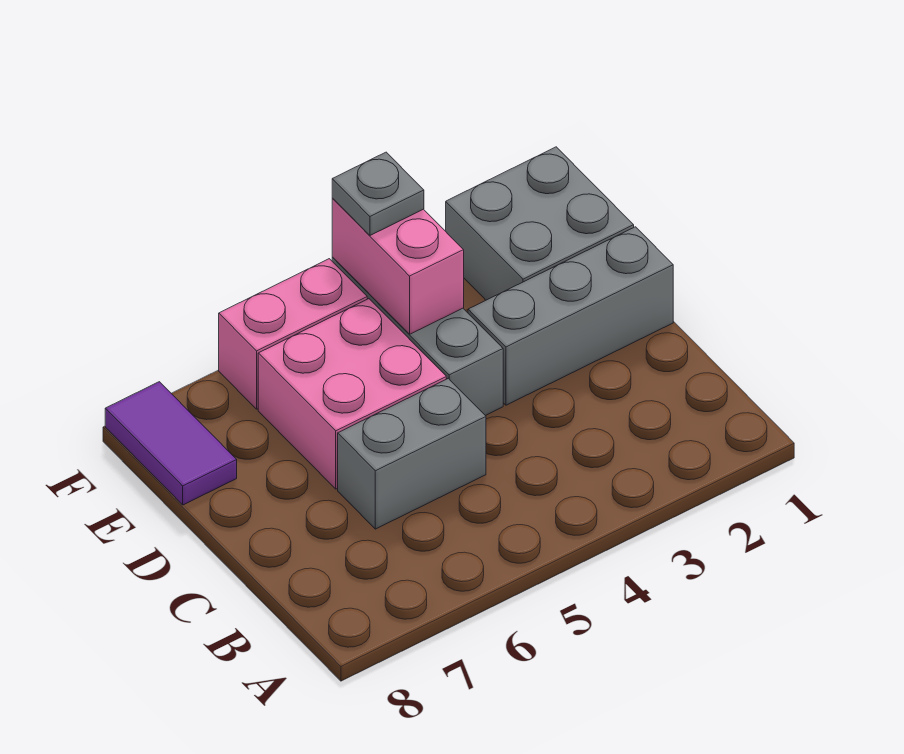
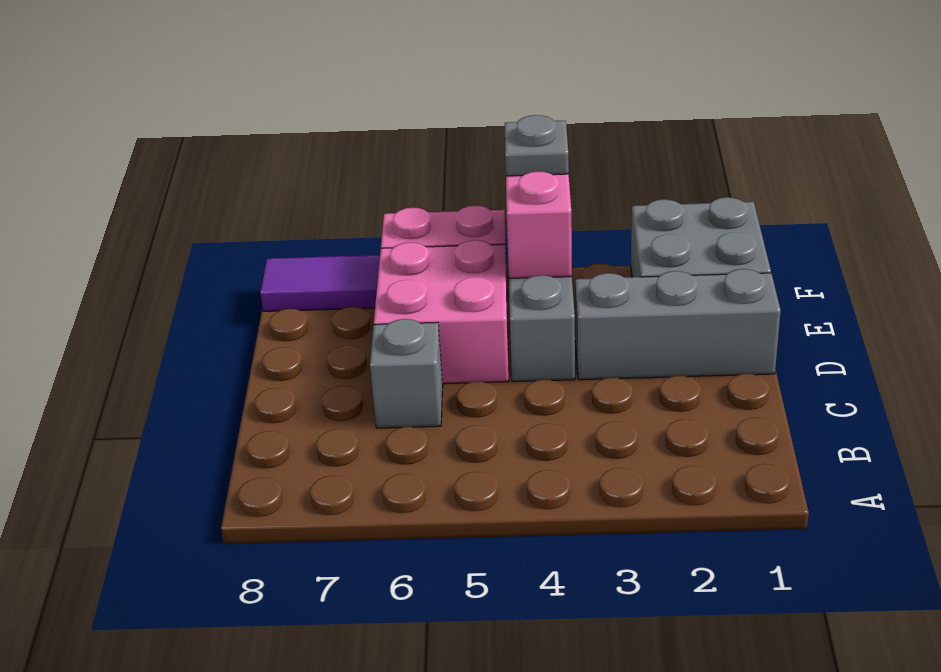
grey brick C5:C6 level 1 -> grey brick C6 level 1
purple tile E8:F8 level 1 -> purple tile F7:F8 level 1

